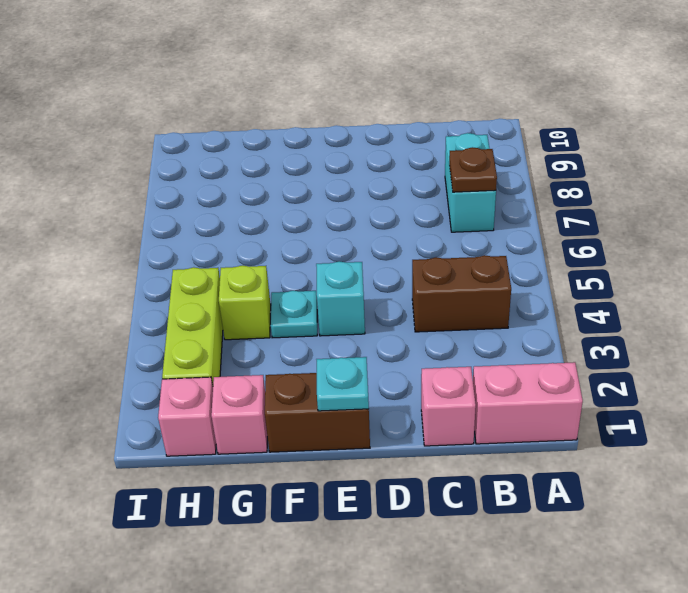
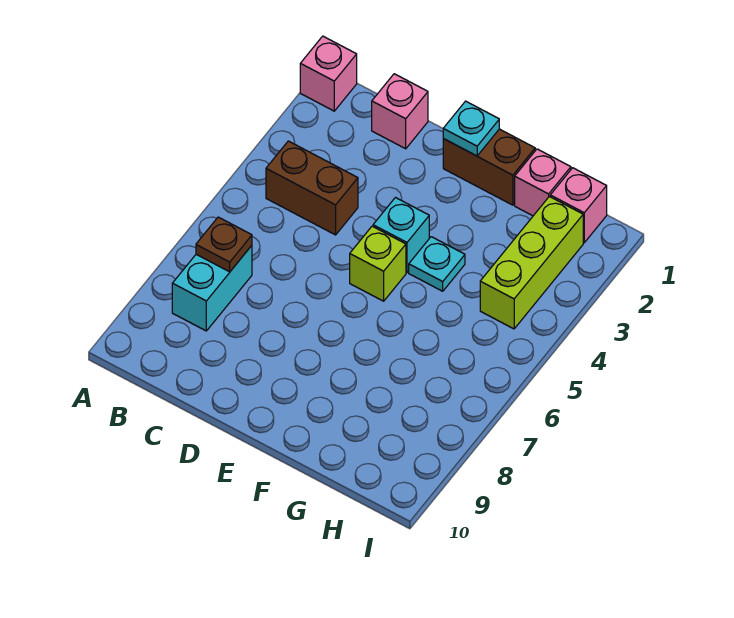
pink brick A1:B1 level 1 -> pink brick A1 level 1
lime brick G4 level 1 -> lime brick E5 level 1

